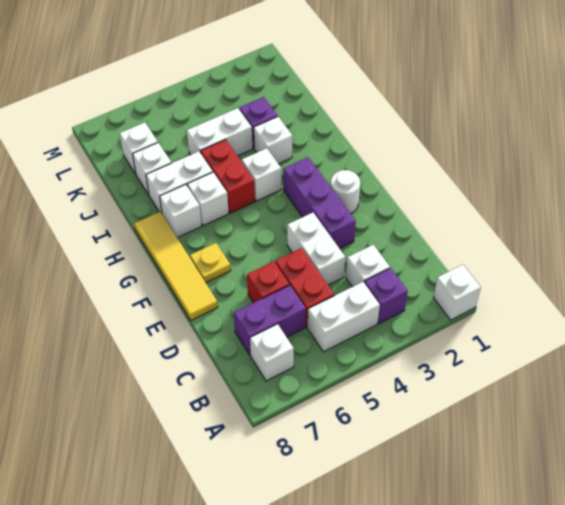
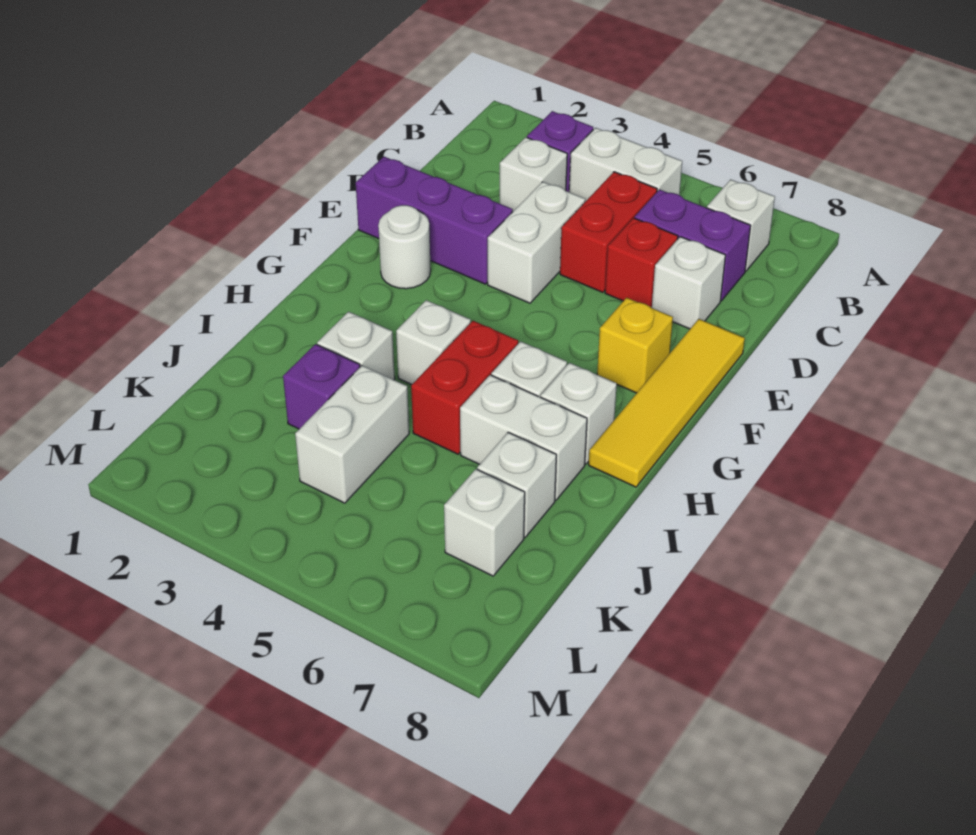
white brick A1 level 1 -> white brick D7 level 1
purple brick E3:G3 level 1 -> purple brick E1:E3 level 1
yellow plate F7 level 1 -> yellow brick F7 level 1
white brick J4:J5 level 1 -> white brick J4:K4 level 1

